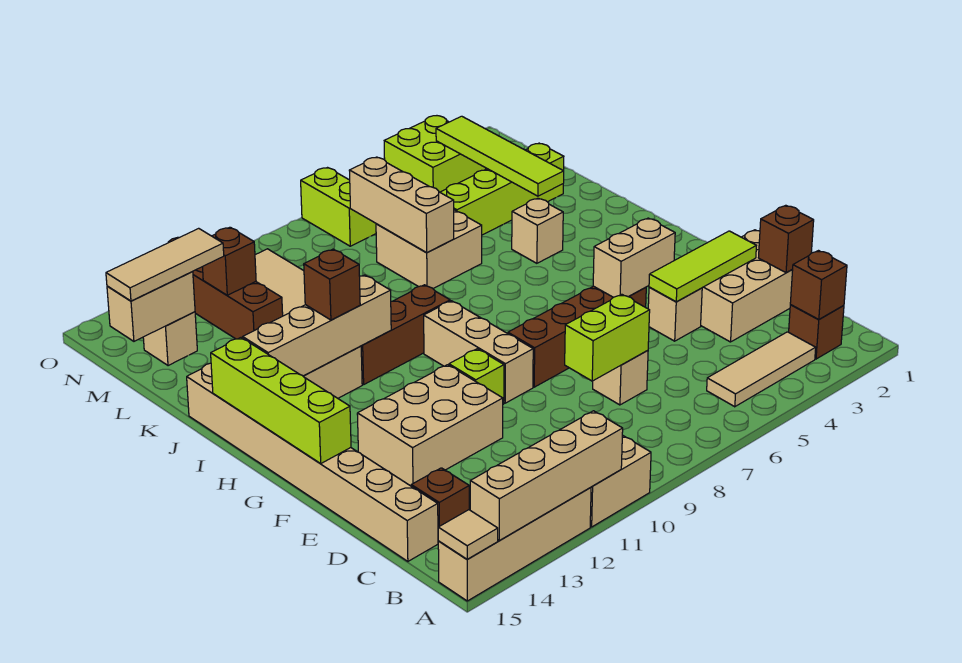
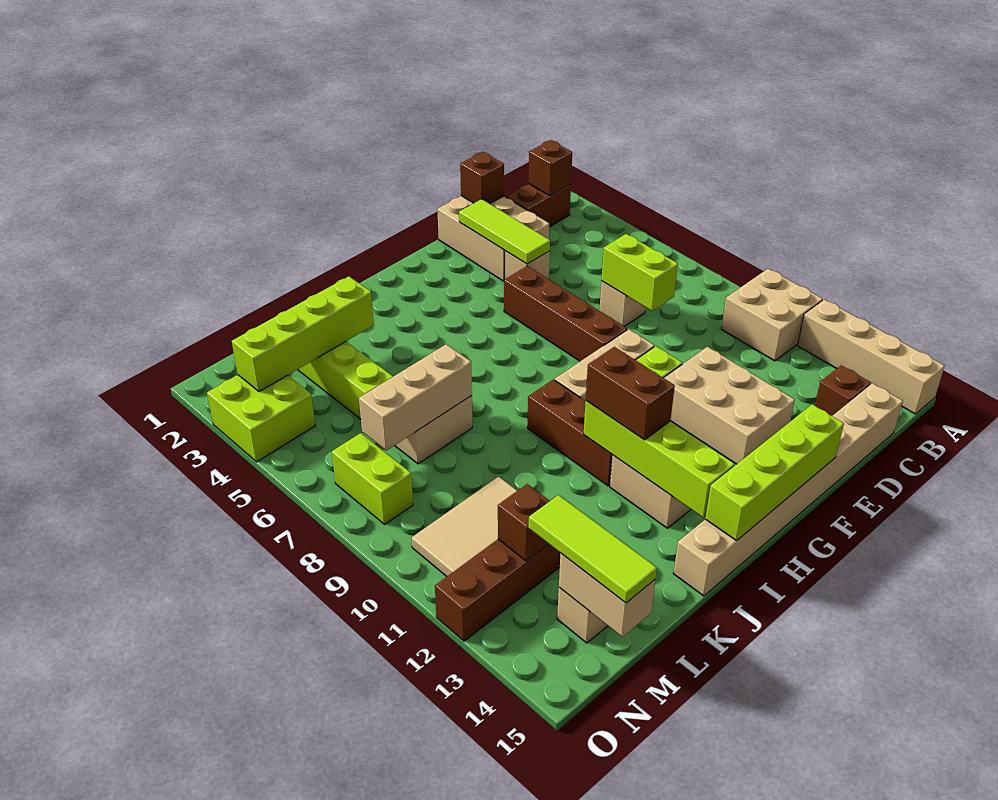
tan brick A11:A14 level 2 -> none
tan tile A15 level 2 -> none
brown brick B2 level 1 -> brown brick B2:C2 level 1
tan tile B3:B5 level 1 -> none
tan brick F4:F5 level 2 -> none
tan brick I11:I14 level 2 -> lime brick I11:I14 level 2
brown brick I12 level 3 -> brown brick I11:I12 level 3
tan brick J4 level 1 -> none
lime tile K3:N3 level 2 -> lime brick K3:N3 level 2
tan tile M13:M15 level 3 -> lime tile M13:M15 level 3
lime brick N7:O7 level 1 -> lime brick N7:N8 level 1

